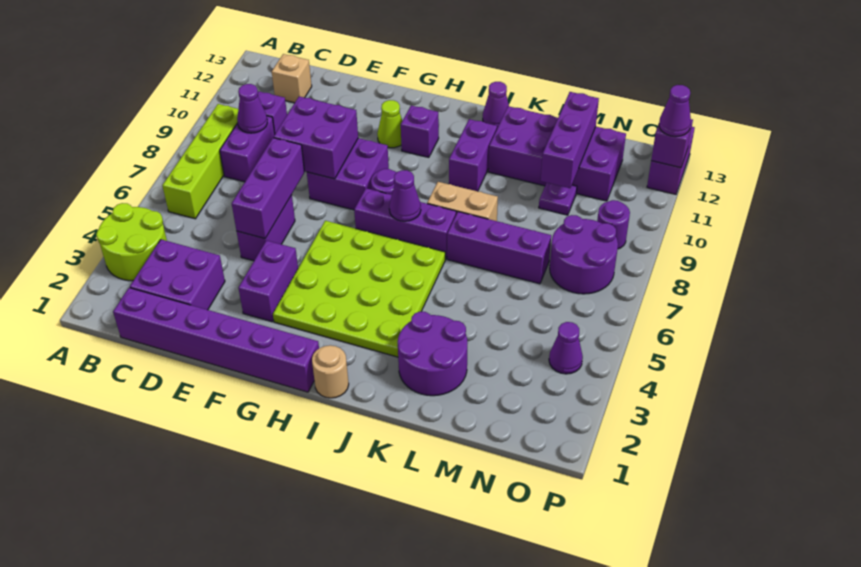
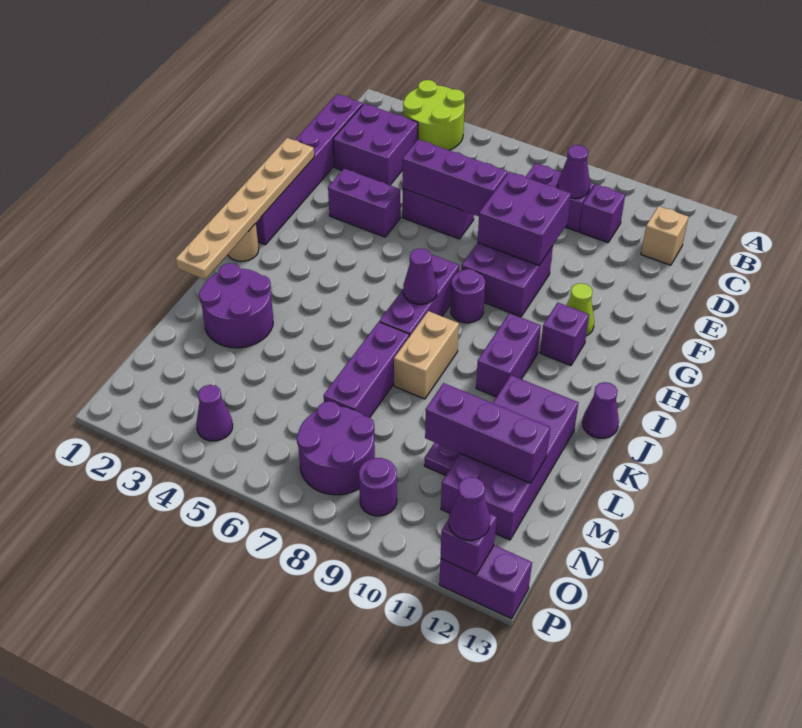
lime brick B6:B9 level 1 -> none
none -> tan plate F1:K1 level 2
lime plate G3:J6 level 1 -> none
purple brick J10:J11 level 1 -> purple brick I10:J10 level 1

